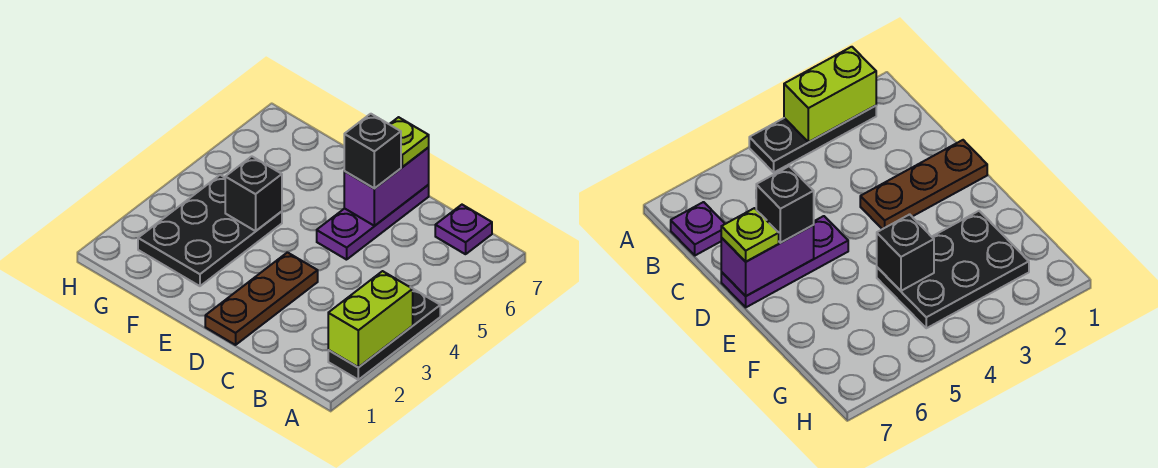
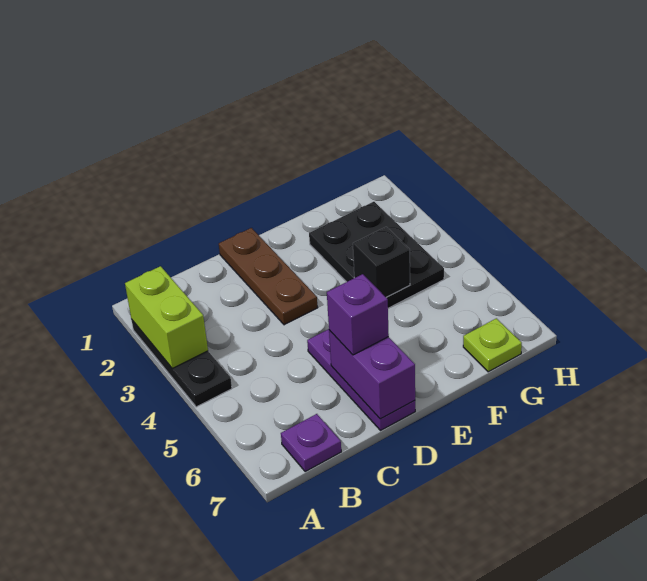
black brick D6 level 3 -> purple brick D6 level 3
lime plate D7 level 3 -> lime plate G7 level 1

